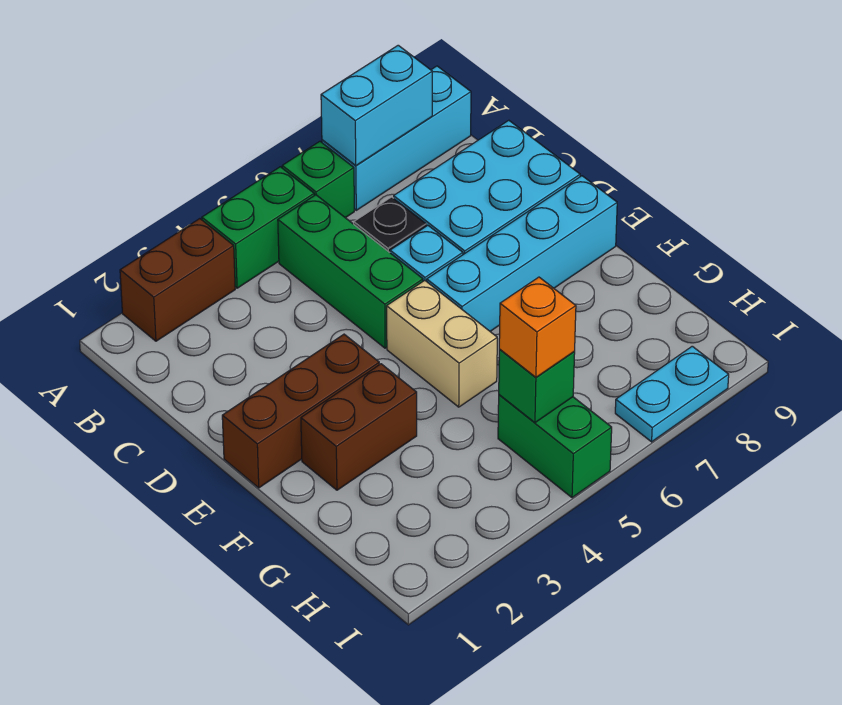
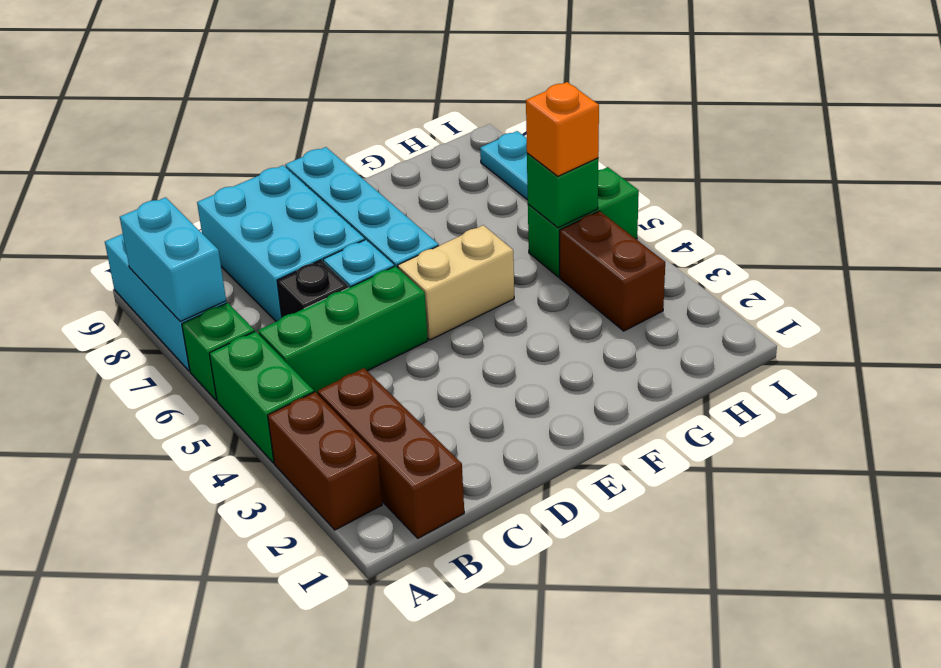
brown brick E1:E3 level 1 -> brown brick B1:B3 level 1
brown brick F2:F3 level 1 -> brown brick H3:H4 level 1

